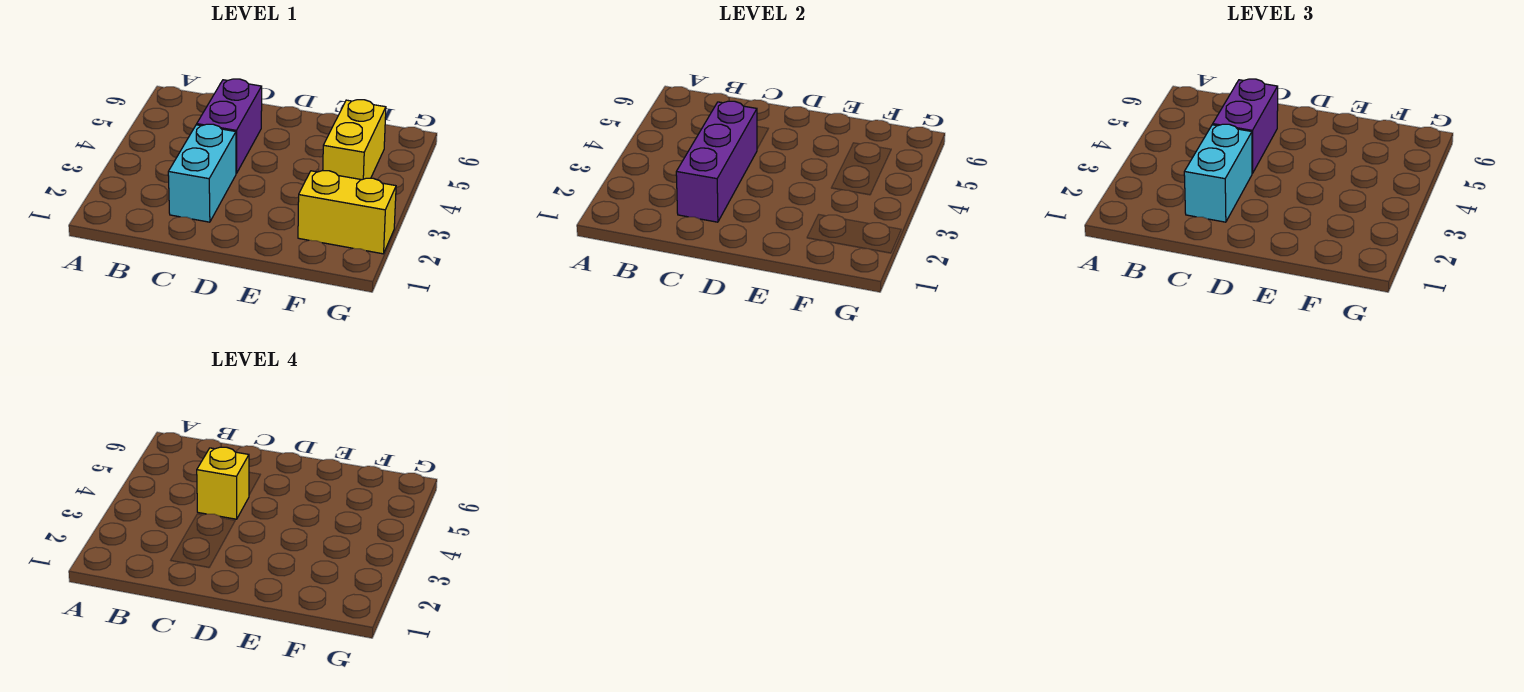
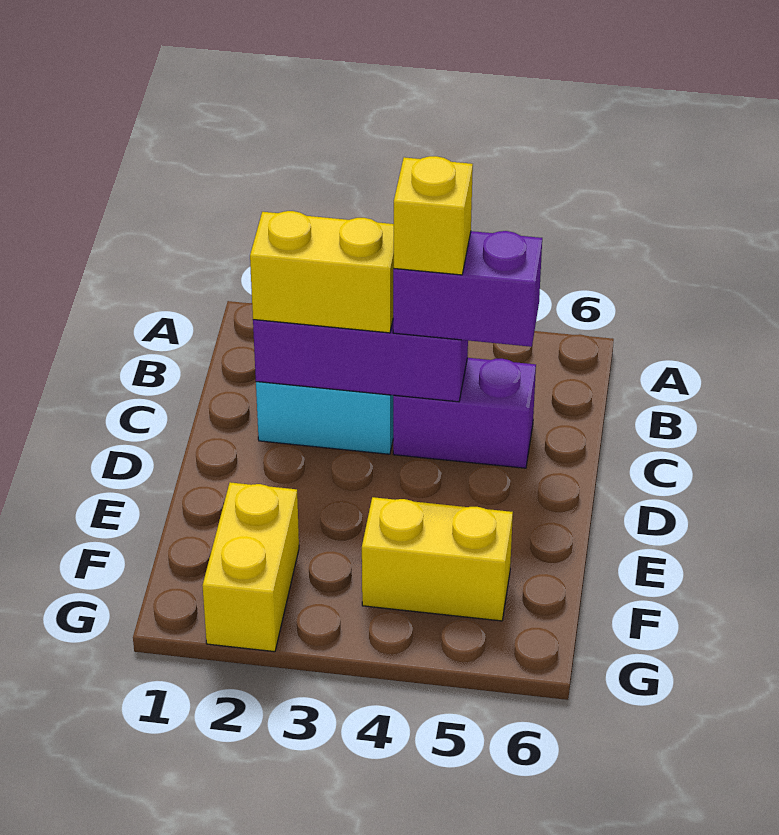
cyan brick C2:C3 level 3 -> yellow brick C2:C3 level 3

